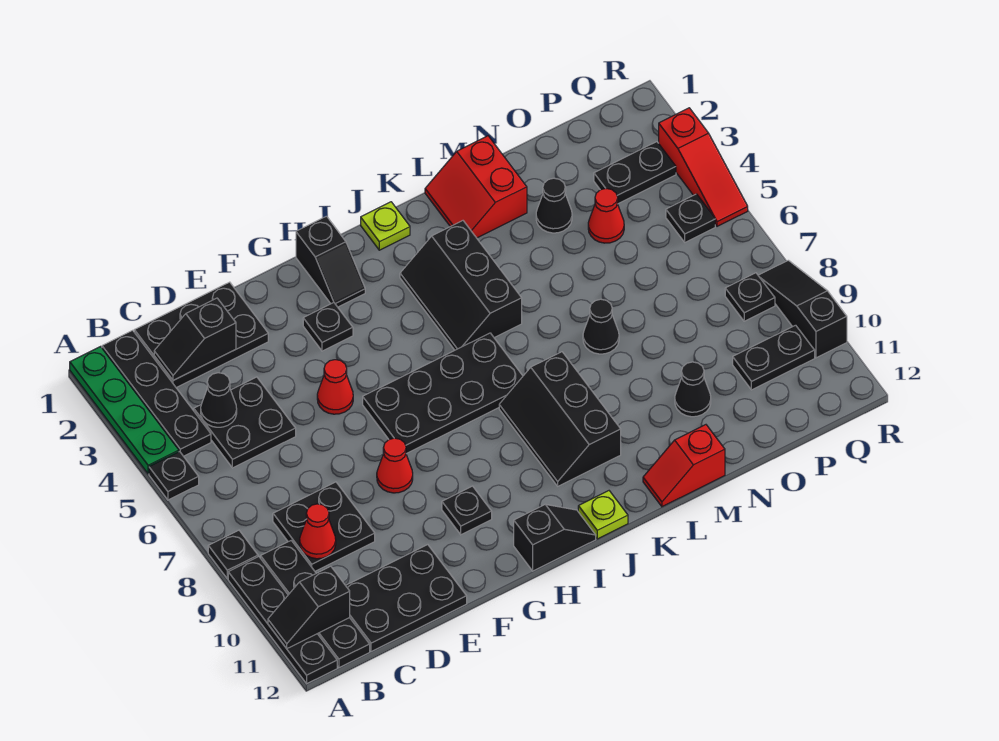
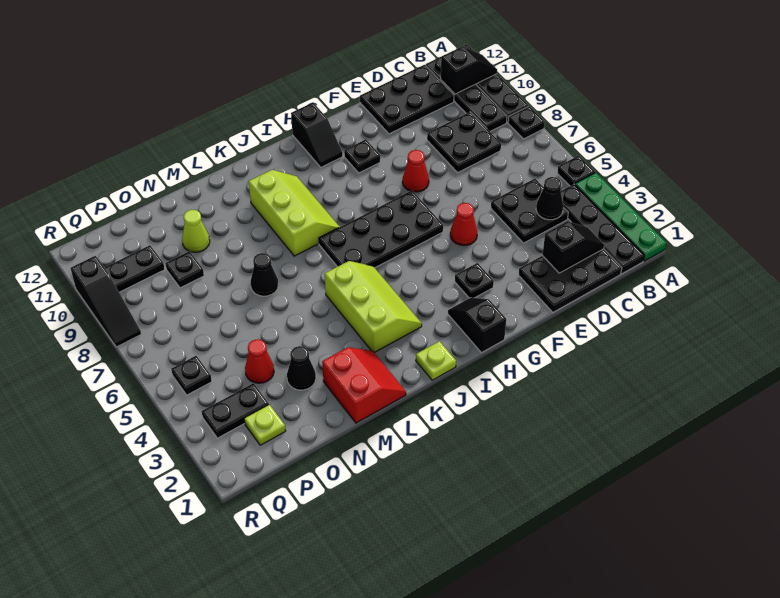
red cone C9 level 2 -> none
black slope H12:I12 level 1 top H -> black slope H11:H12 level 1 top 12
black slope J3:K5 level 1 top K -> lime slope J3:K5 level 1 top K
black slope J8:K10 level 1 top K -> lime slope J8:K10 level 1 top K
lime plate J12 level 1 -> lime plate P2 level 1
red slope L12:M12 level 1 top M -> none
black cone N10 level 1 -> lime cone N10 level 1
black plate Q8 level 1 -> black plate O9 level 1
red slope R3:R5 level 1 top 3 -> none

